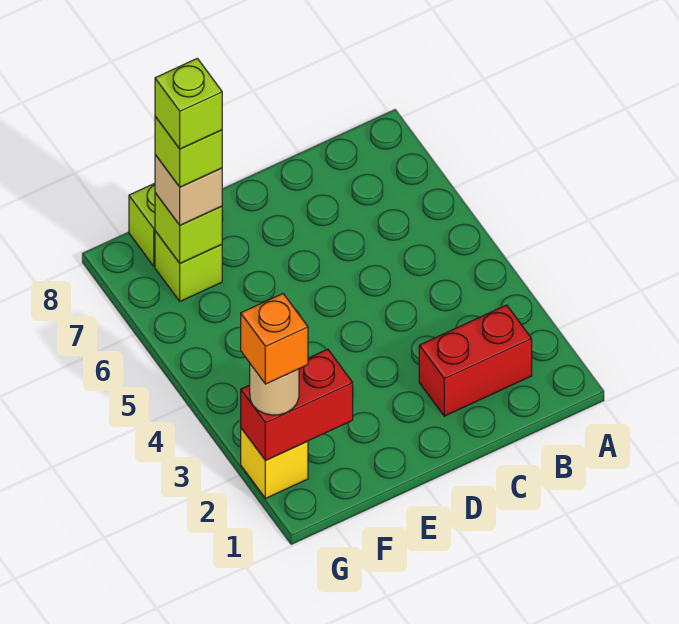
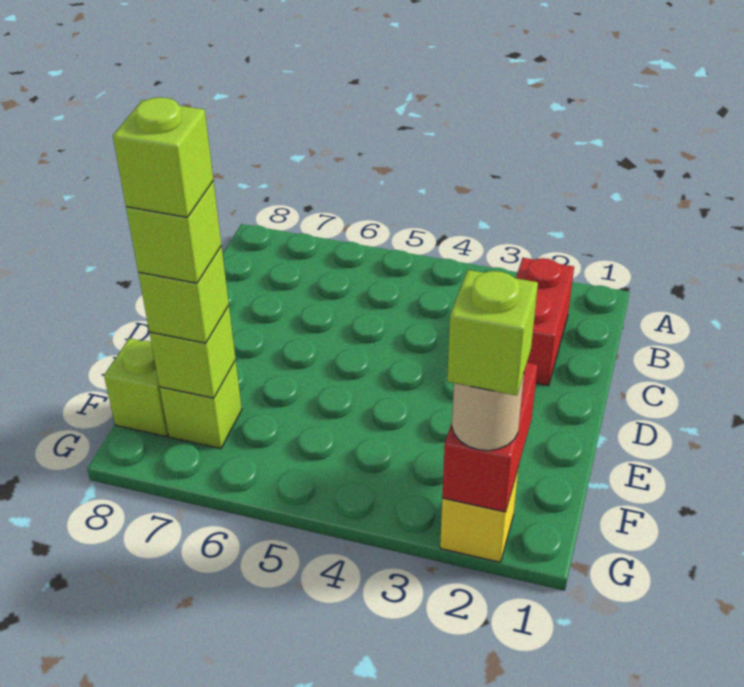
tan brick F7 level 3 -> lime brick F7 level 3
orange brick G2 level 4 -> lime brick G2 level 4

